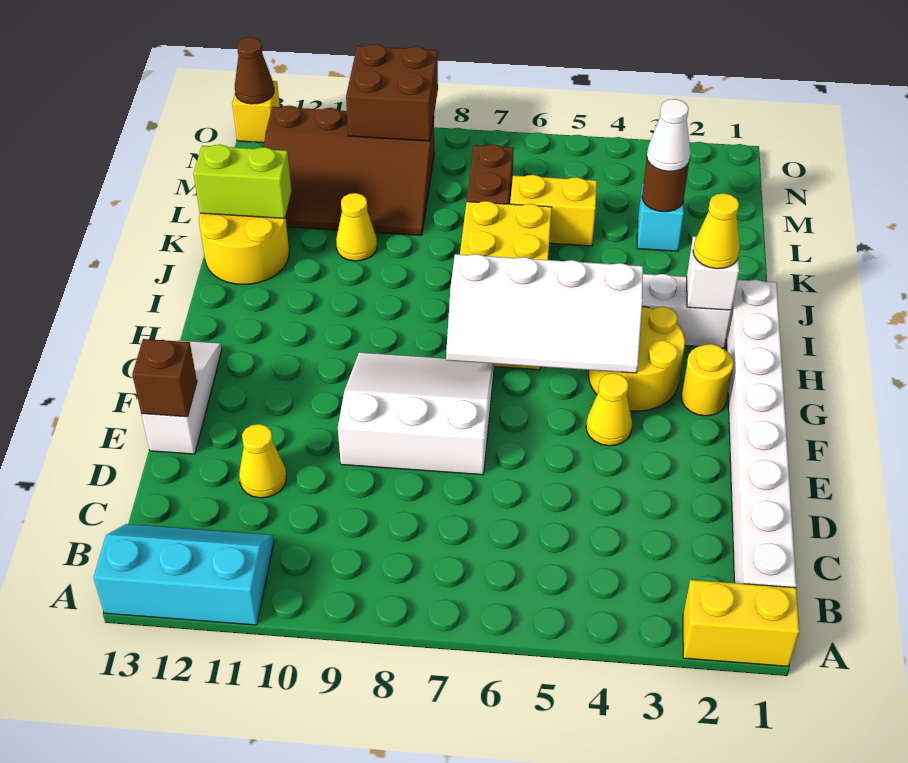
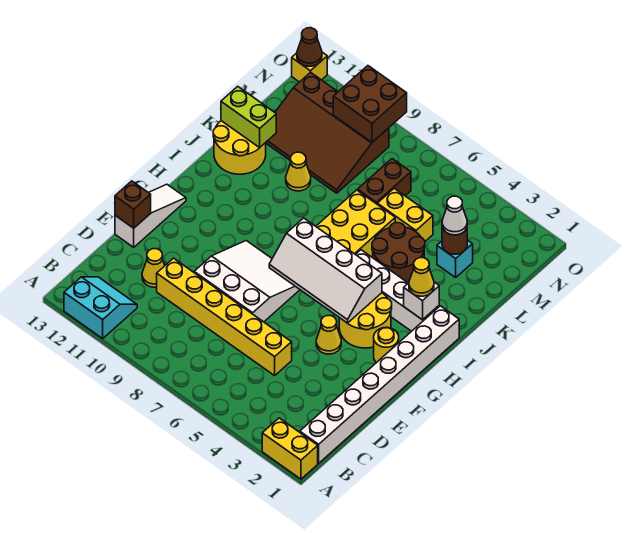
cyan slope A11:B13 level 1 top A -> cyan slope A11:B12 level 1 top A
none -> yellow brick D5:D10 level 1
none -> brown round brick J4:K5 level 1

